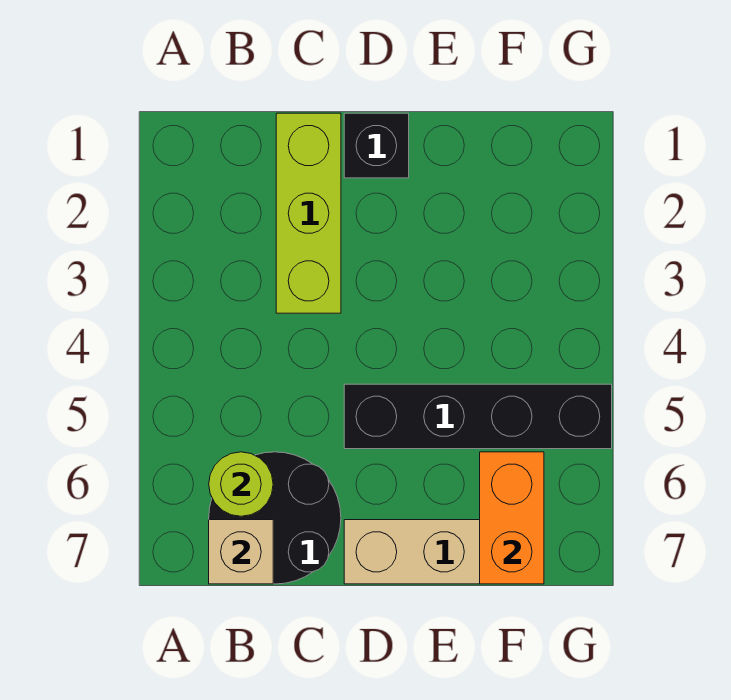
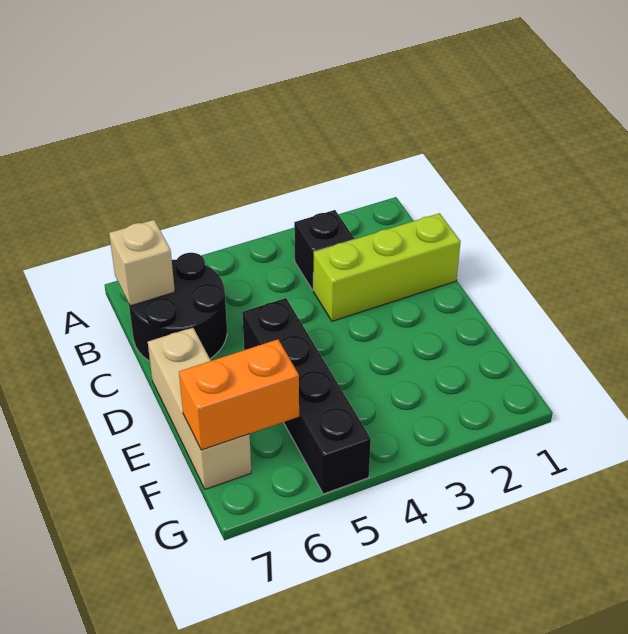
lime round brick B6 level 2 -> none
black brick D1 level 1 -> black brick B3 level 1

